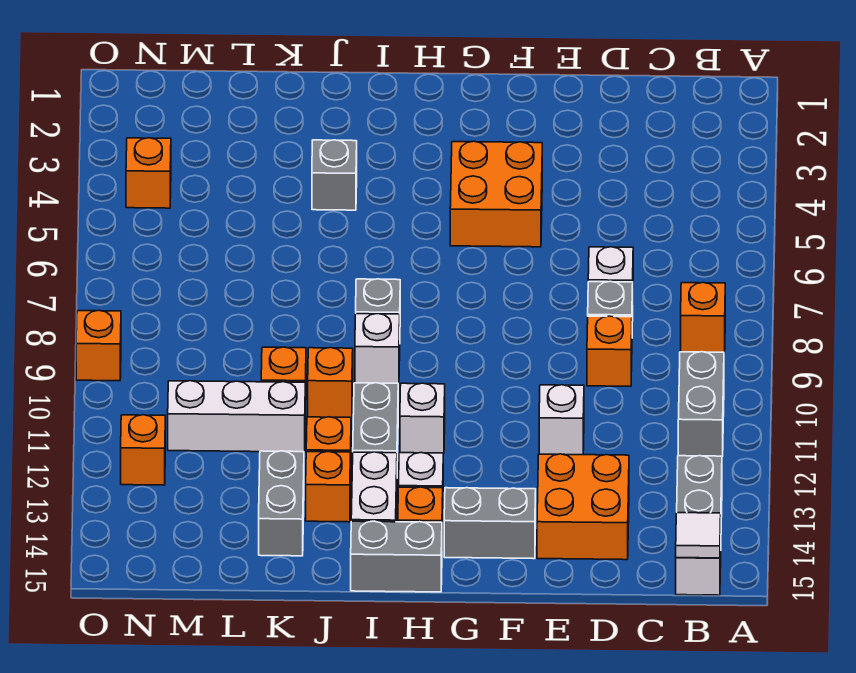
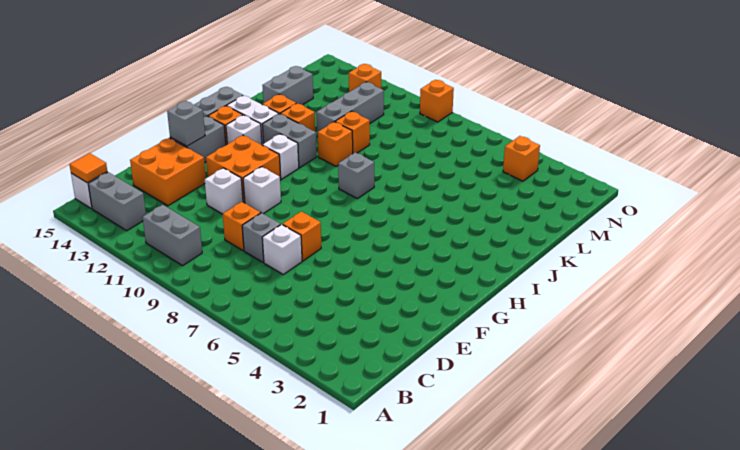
orange brick B8 level 1 -> orange brick E7 level 1
white tile B15 level 2 -> orange tile B15 level 2
orange brick F4:G5 level 1 -> orange brick F11:G12 level 1
white brick I9 level 1 -> white brick F10 level 1
grey brick J4 level 1 -> grey brick F14 level 2
white brick K11:M11 level 1 -> grey brick K11:M11 level 1
grey brick K13:K14 level 1 -> grey brick K14:L14 level 1

